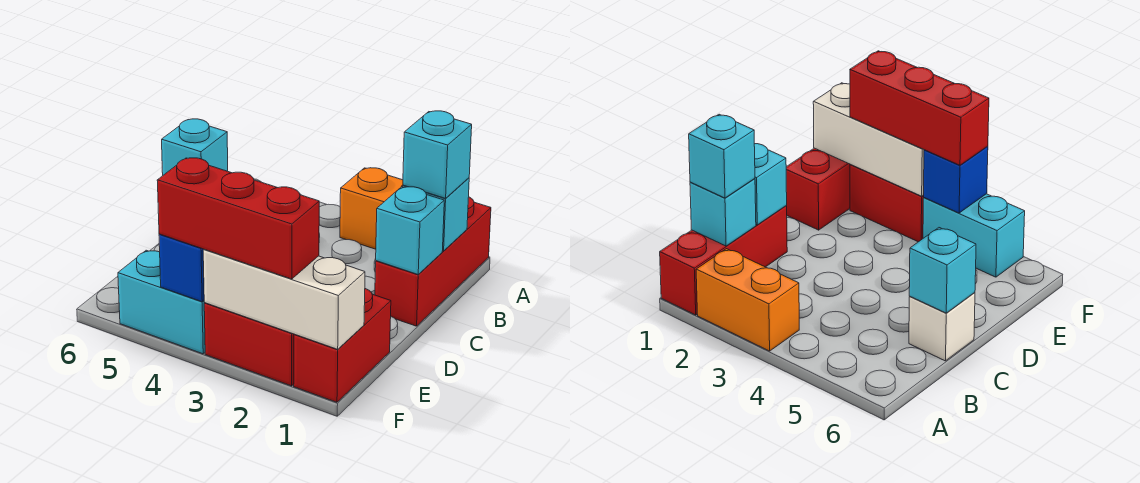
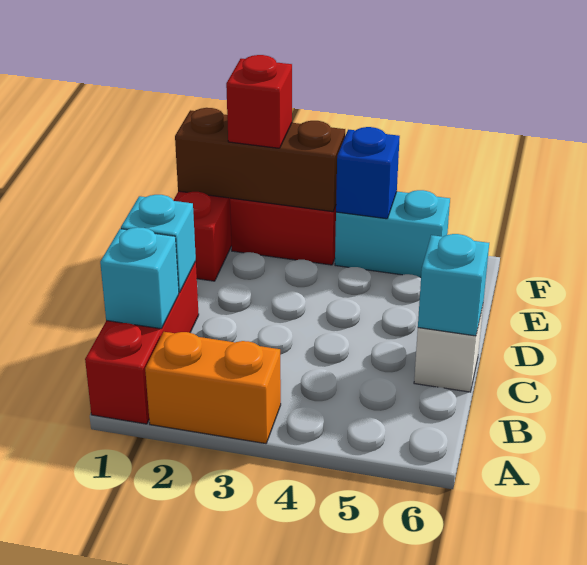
cyan brick B1 level 3 -> none
white brick F1:F3 level 2 -> brown brick F1:F3 level 2
red brick F2:F4 level 3 -> red brick F2 level 3

